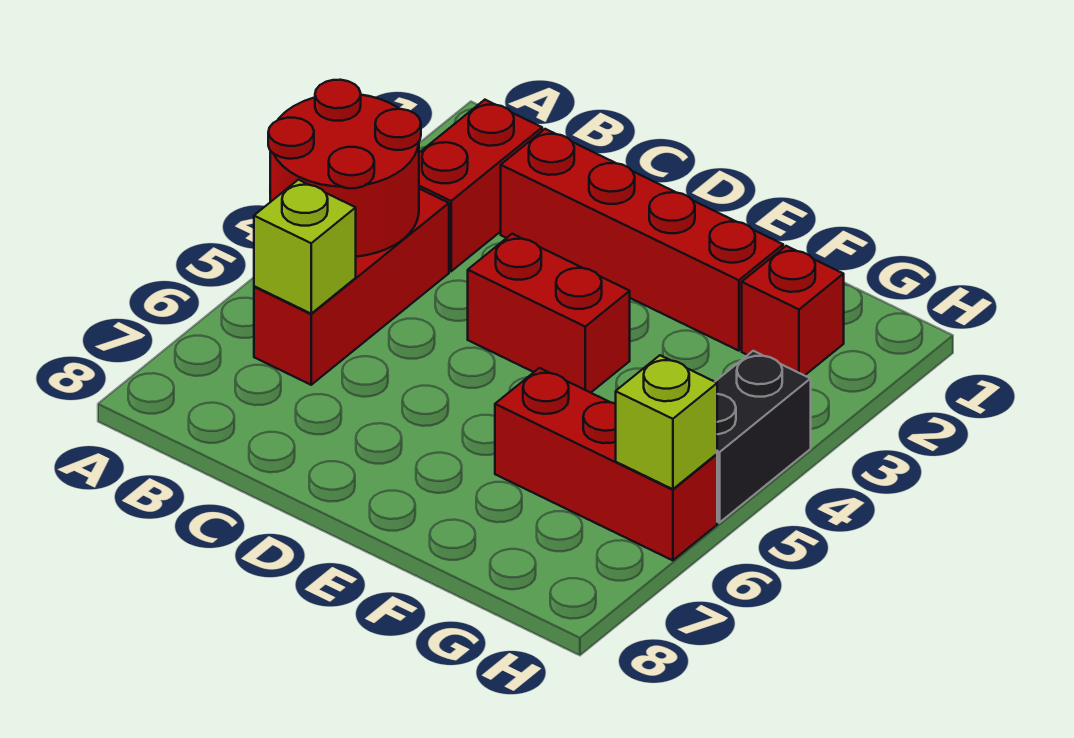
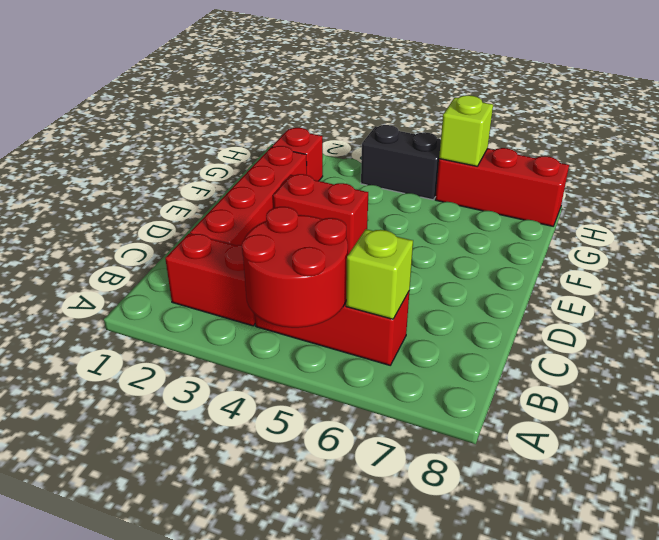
red brick D4:E4 level 1 -> red brick E3:E4 level 1
red brick F6:H6 level 1 -> red brick H6:H8 level 1

